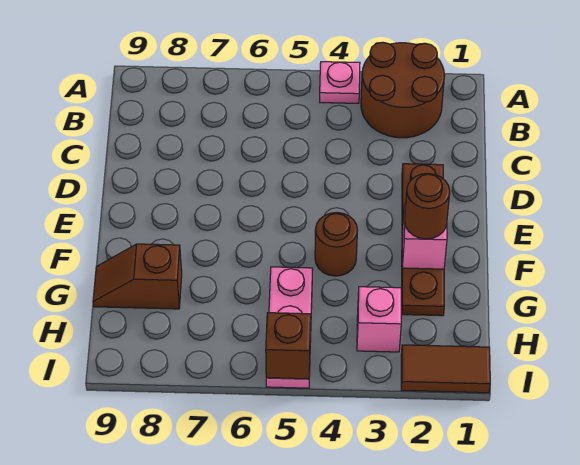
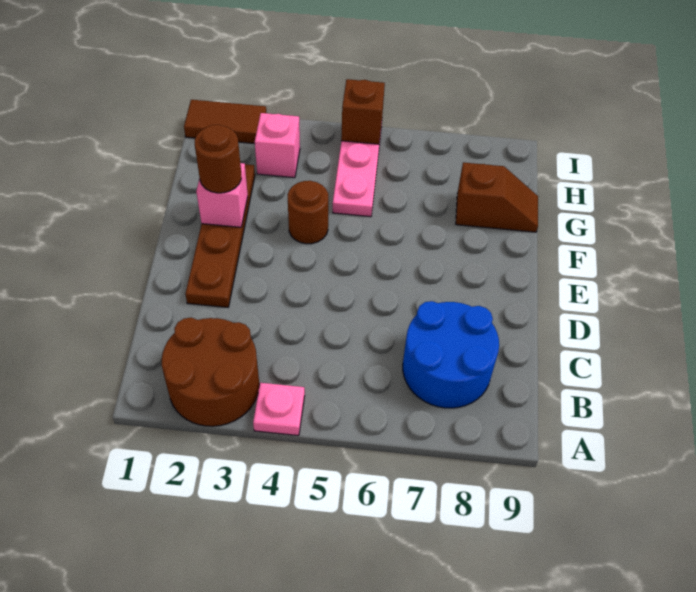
none -> blue round brick B7:C8 level 1

